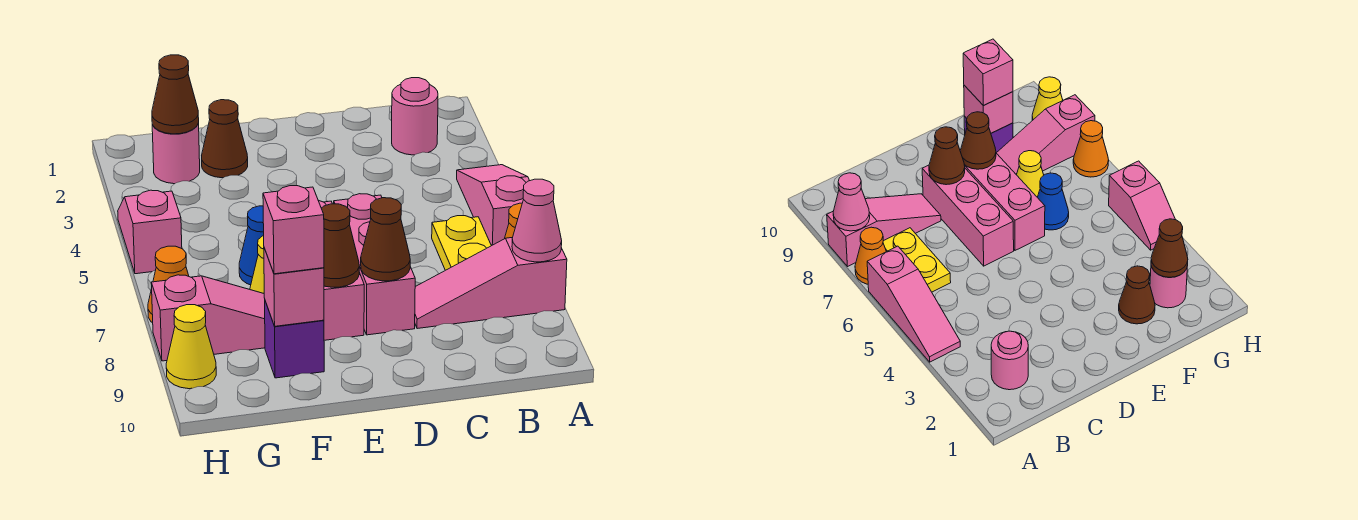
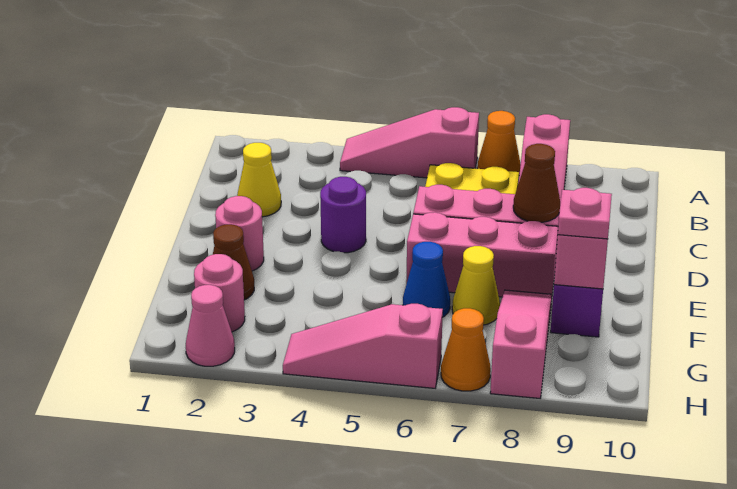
pink cone A8 level 2 -> pink cone H2 level 1
pink round brick B2 level 1 -> pink round brick E2 level 1
none -> purple round brick D4 level 1
brown cone E8 level 2 -> none
pink brick F9 level 3 -> pink plate F9 level 3
brown cone G2 level 2 -> none
pink slope H4:H5 level 1 top 5 -> pink slope H4:H6 level 1 top 6
yellow cone H9 level 1 -> yellow cone C2 level 1

